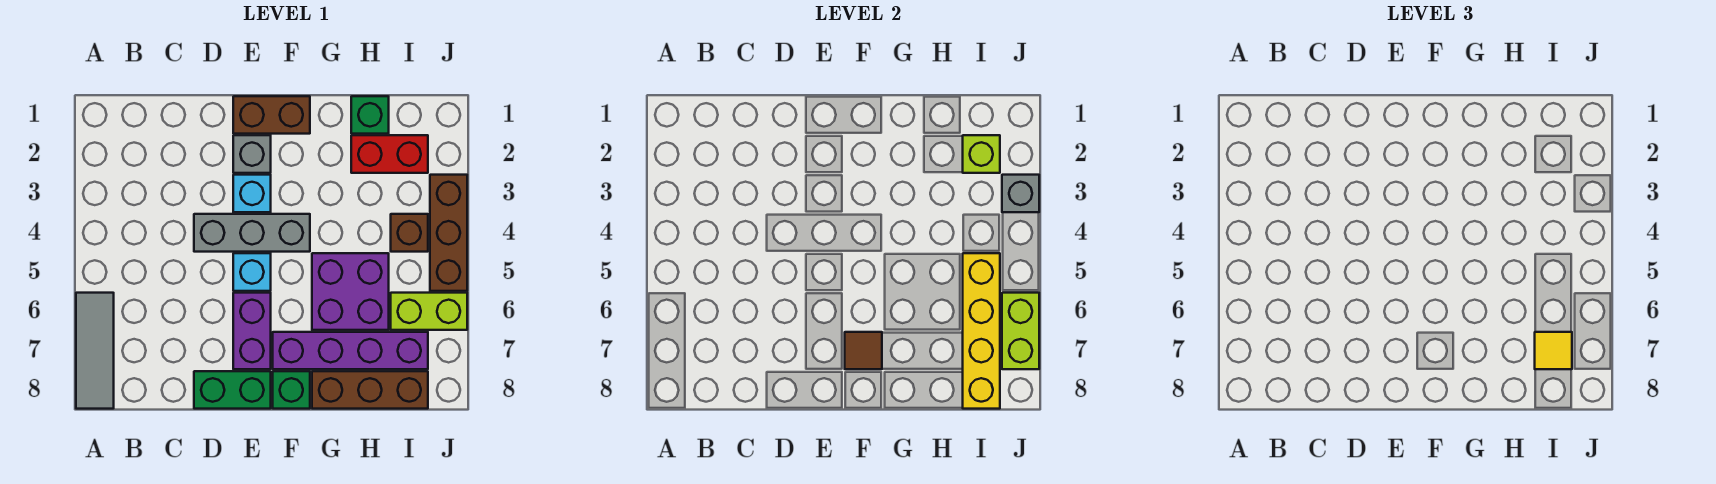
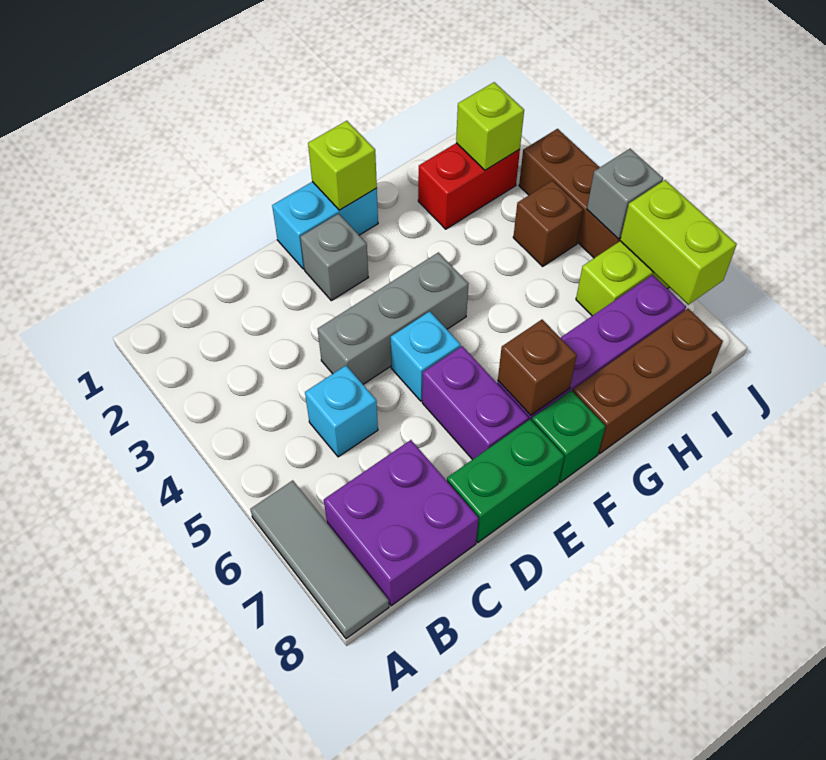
brown brick E1:F1 level 1 -> cyan brick E1:F1 level 1
cyan brick E3 level 1 -> cyan brick C5 level 1
none -> lime brick F1 level 2
brown tile F7 level 2 -> brown brick F7 level 2
purple brick G5:H6 level 1 -> purple brick B7:C8 level 1
green brick H1 level 1 -> none
yellow brick I5:I8 level 2 -> none
yellow tile I7 level 3 -> none
grey brick J3 level 2 -> grey brick J5 level 2

